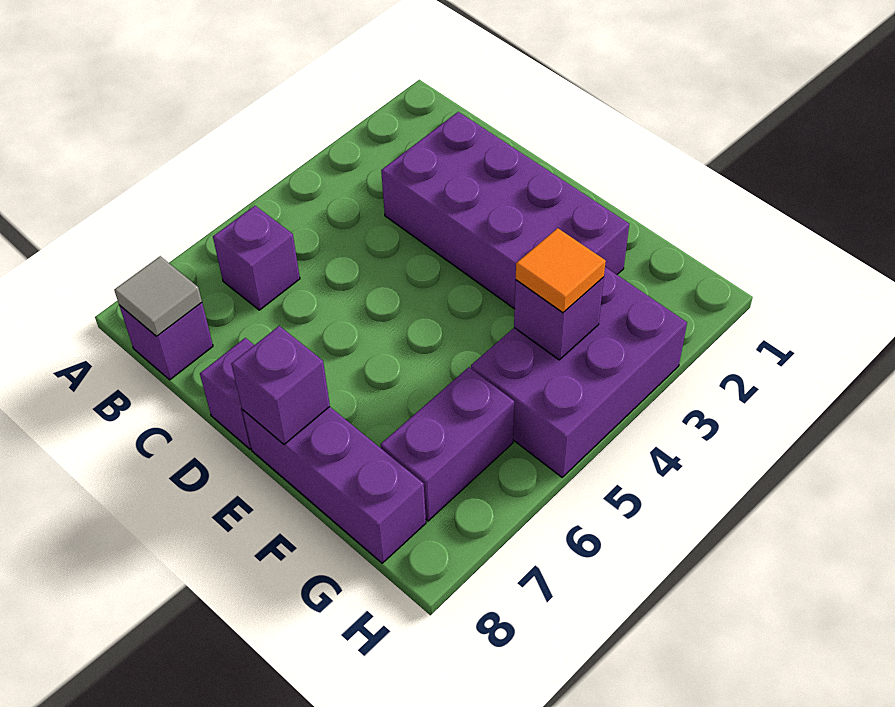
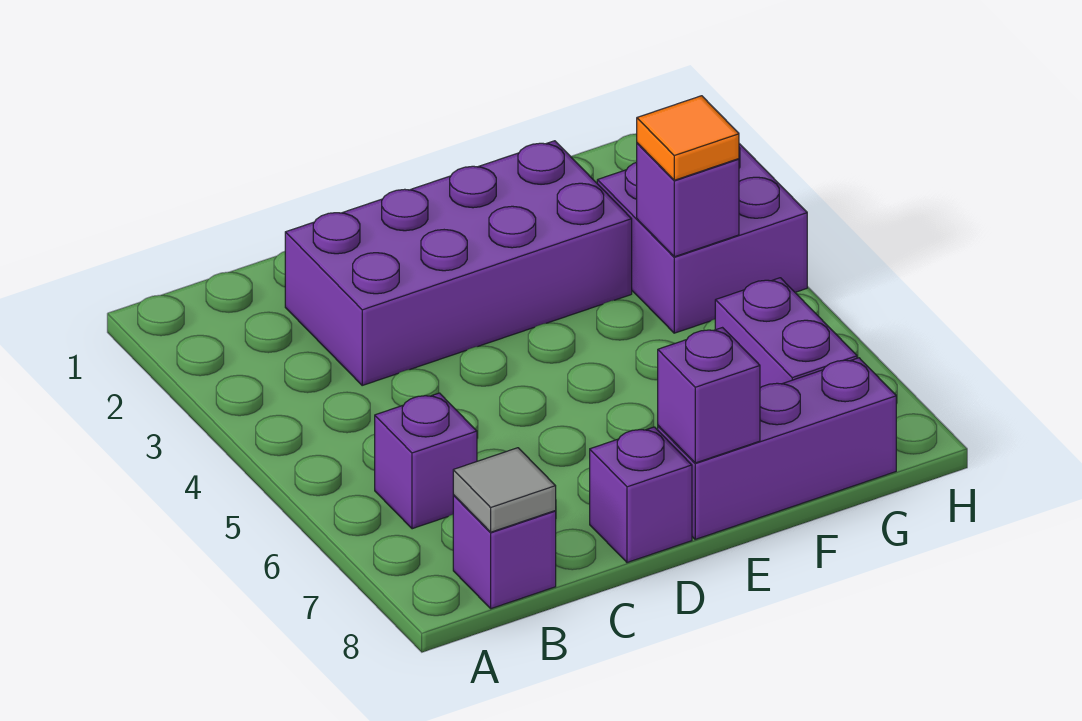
purple brick G3:H5 level 1 -> purple brick G3:H4 level 1

